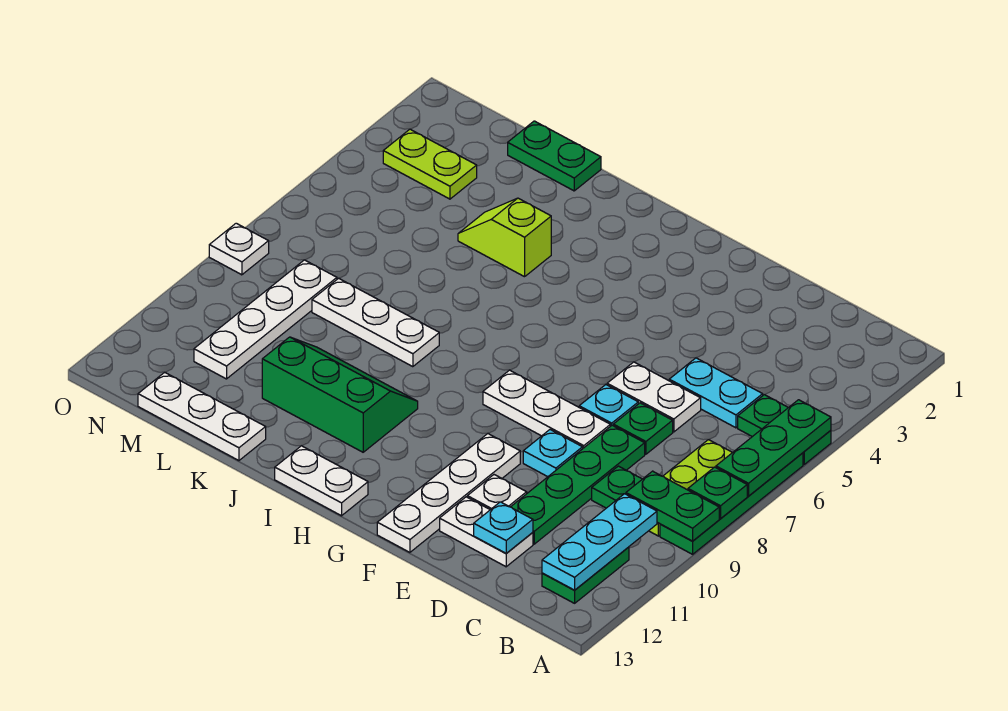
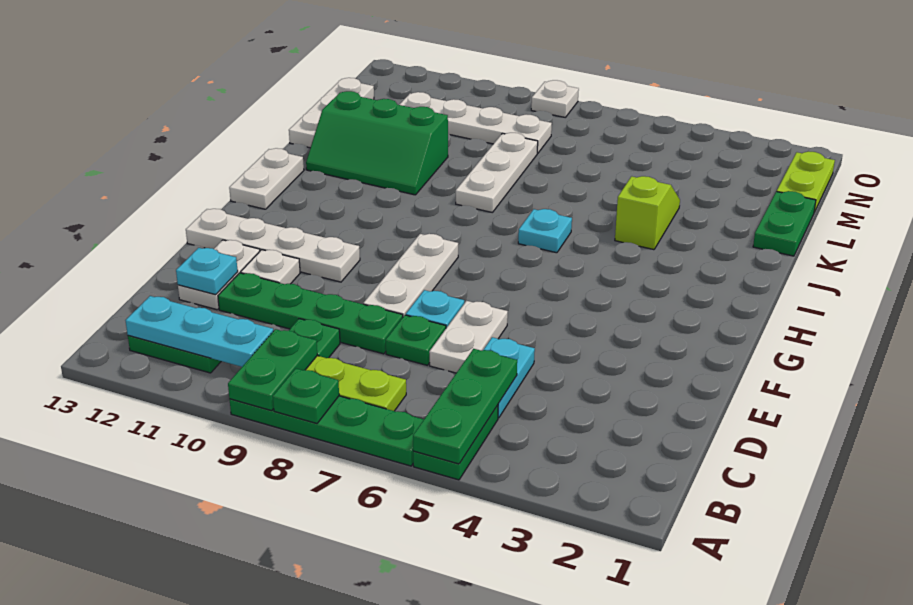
green plate A5:A7 level 2 -> green plate A5:C5 level 2
cyan plate E9 level 1 -> cyan plate I6 level 1
green slope I10:K11 level 1 top 11 -> green slope J10:K12 level 1 top K
lime plate M3:N3 level 1 -> lime plate M1:N1 level 1

